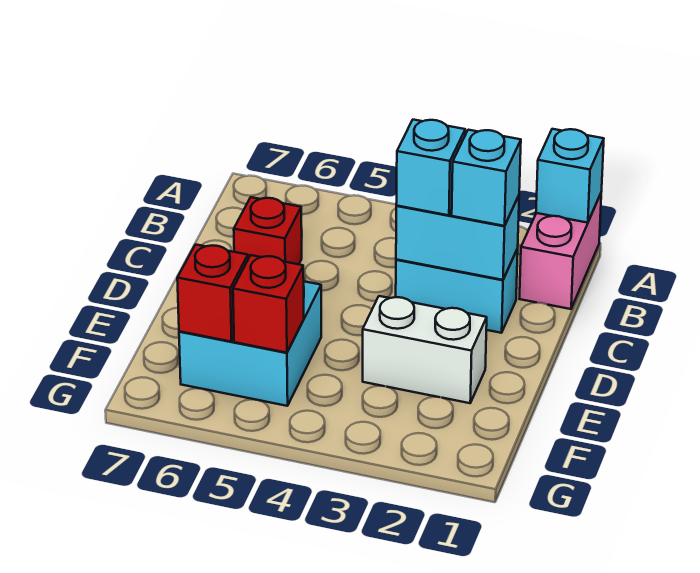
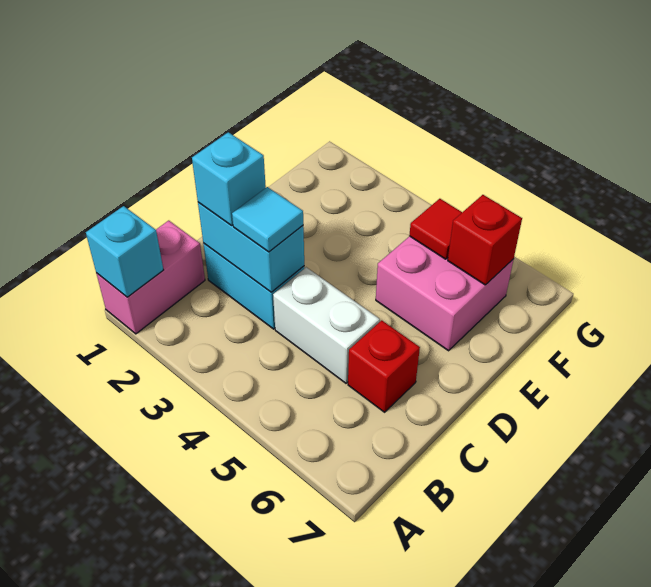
cyan brick C3 level 3 -> cyan tile C3 level 3
white brick E2:E3 level 1 -> white brick C4:C5 level 1
cyan brick E5:F6 level 1 -> pink brick E5:F6 level 1
red brick F5 level 2 -> red tile F5 level 2

